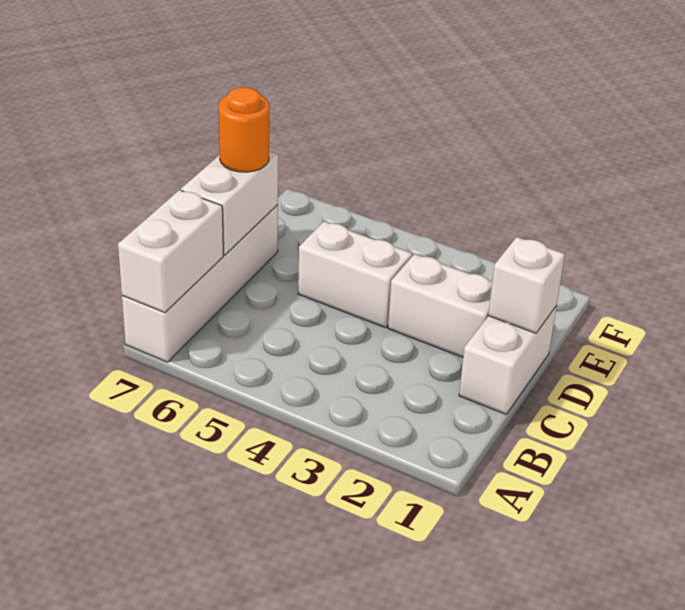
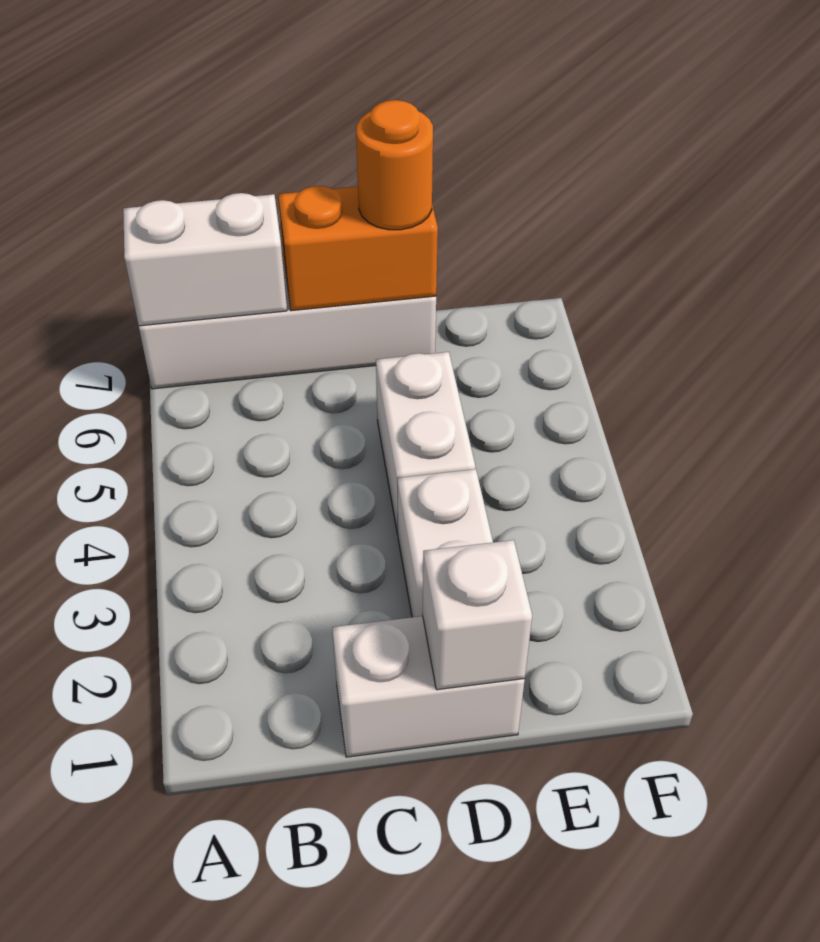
white brick C7:D7 level 2 -> orange brick C7:D7 level 2

